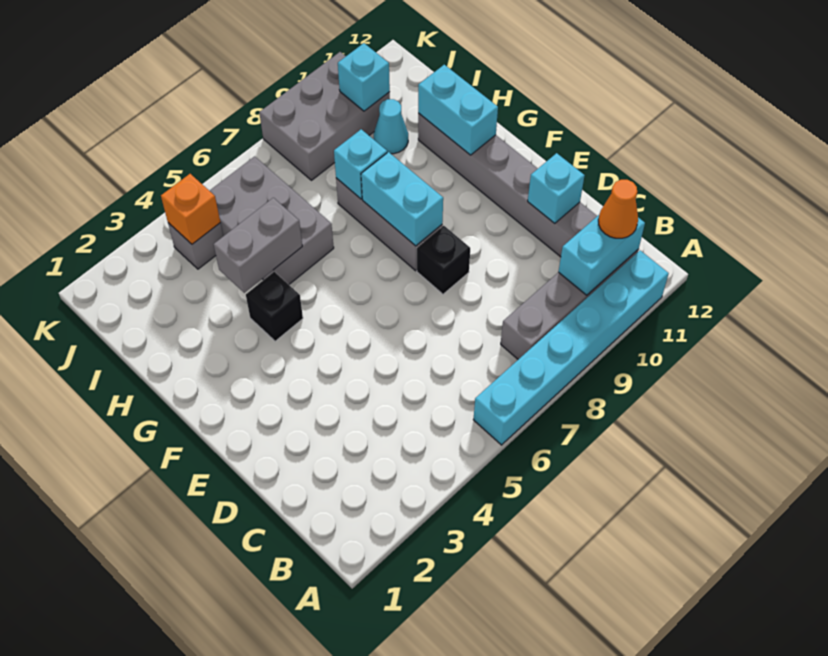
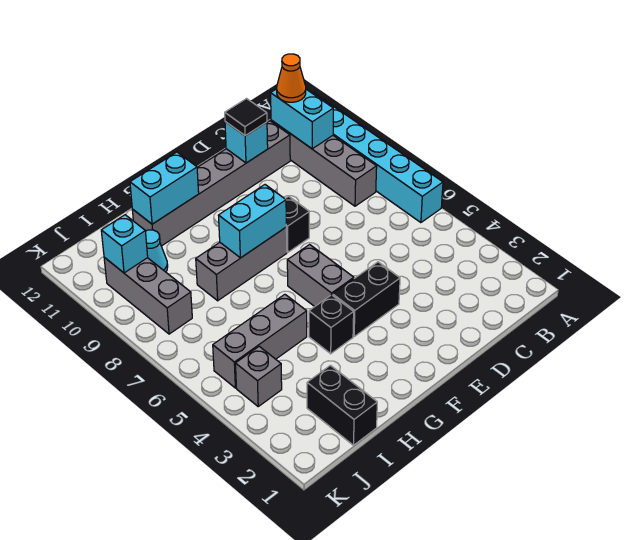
none -> black tile D11 level 3
none -> black brick E4:F4 level 1
grey brick H4:H5 level 2 -> grey brick F5:F6 level 1
grey brick H5:J6 level 1 -> grey brick H5:J5 level 1
cyan brick H8 level 2 -> none
none -> black brick I1:I2 level 1
orange brick J4 level 2 -> none
grey brick J8:K10 level 1 -> grey brick J8:J10 level 1

